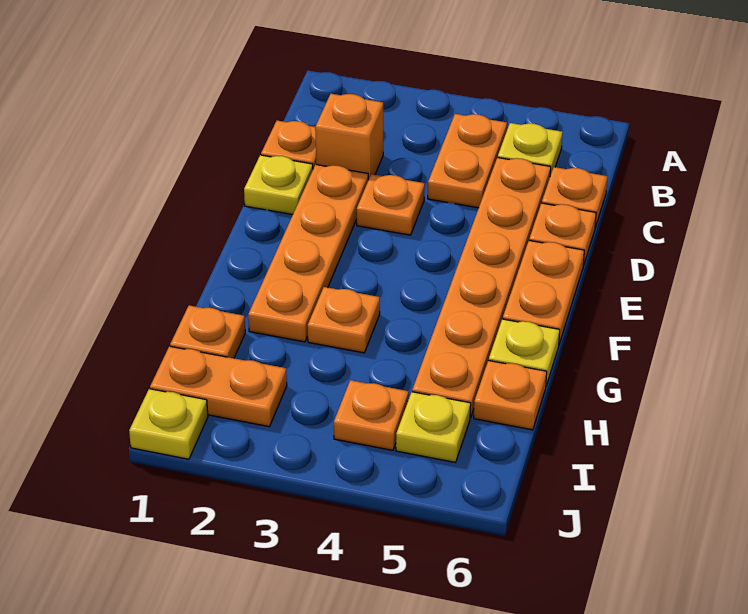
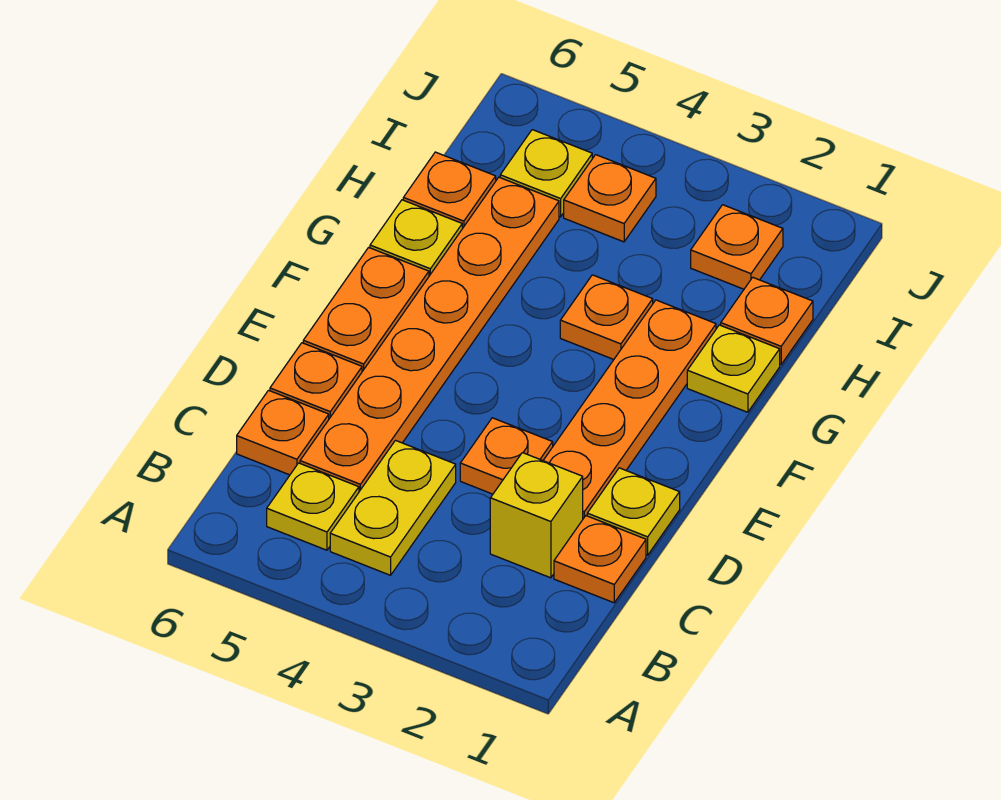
orange plate B4:C4 level 1 -> yellow plate B4:C4 level 1
orange brick C2 level 1 -> yellow brick C2 level 1
orange plate I1:I2 level 1 -> orange plate I2 level 1
yellow plate J1 level 1 -> yellow plate G1 level 1

